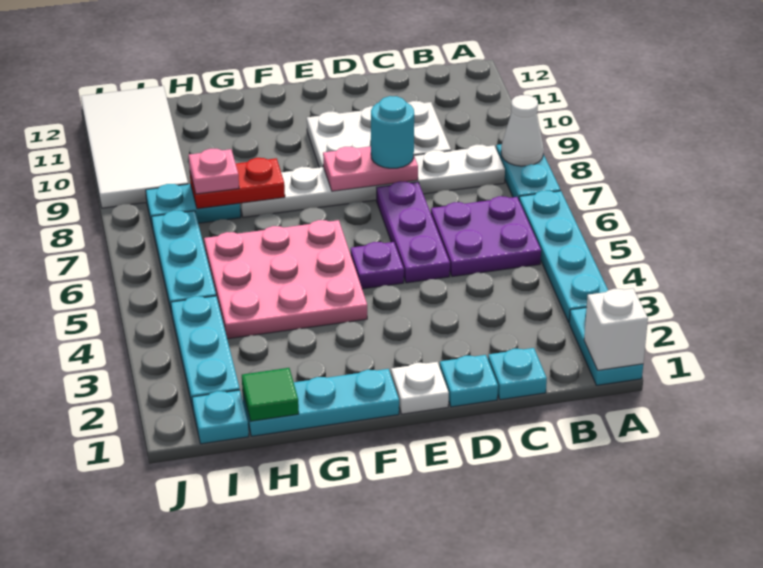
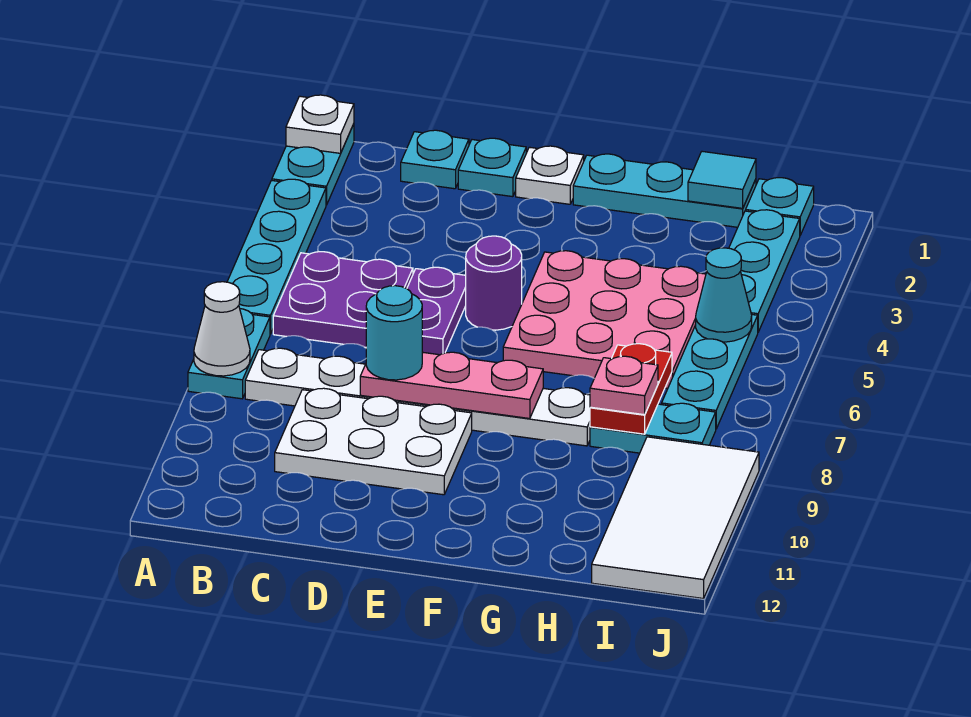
white brick A1 level 2 -> white plate A1 level 2
purple plate D5:D7 level 1 -> purple plate D5:D6 level 1
pink plate D8:E8 level 2 -> pink plate D8:F8 level 2
purple plate E5 level 1 -> purple round brick E5 level 1
red plate G8:H8 level 2 -> red plate H7:H8 level 2
green tile H1 level 2 -> cyan tile H1 level 2
none -> cyan cone I5 level 2

